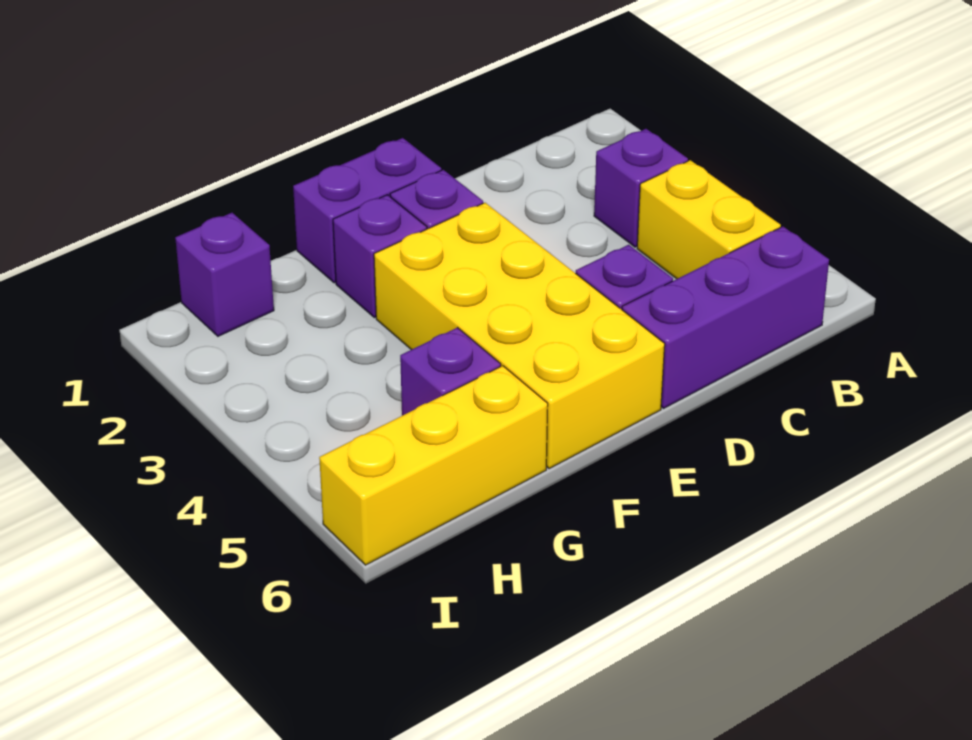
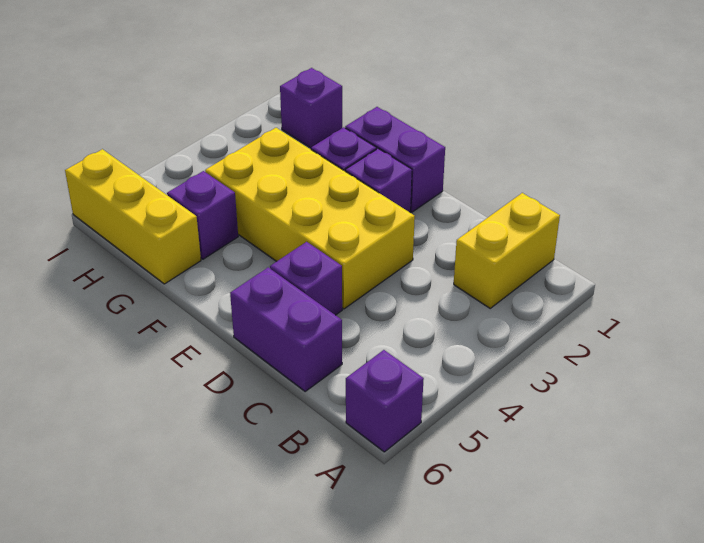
purple brick B3 level 1 -> purple brick A6 level 1
yellow brick B4:B5 level 1 -> yellow brick B1:B2 level 1
purple brick B6:D6 level 1 -> purple brick C6:D6 level 1
yellow brick E3:F6 level 1 -> yellow brick D3:G4 level 1

